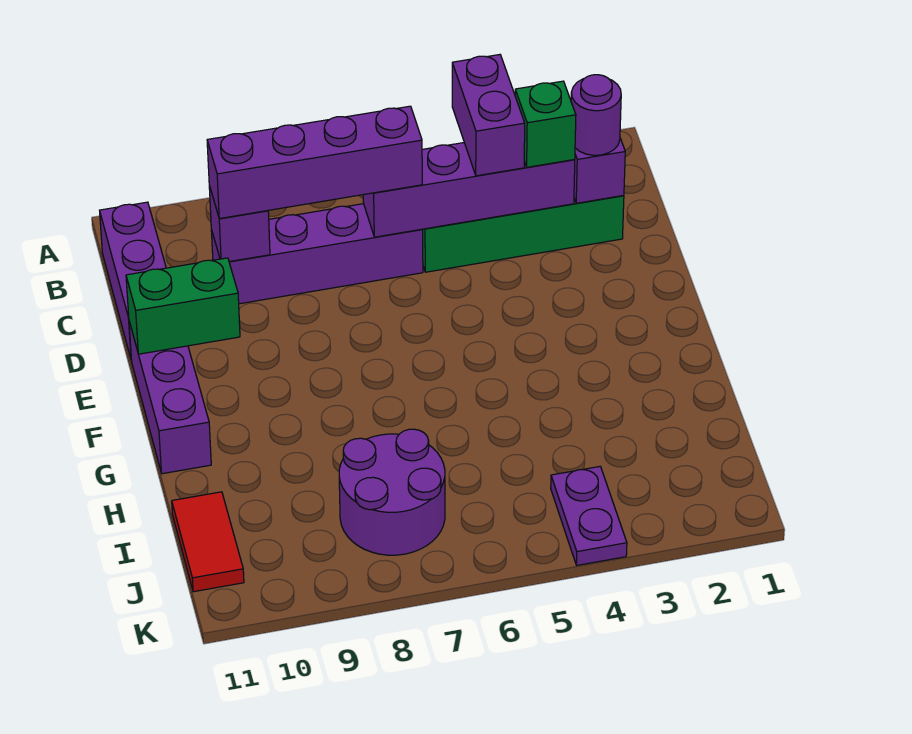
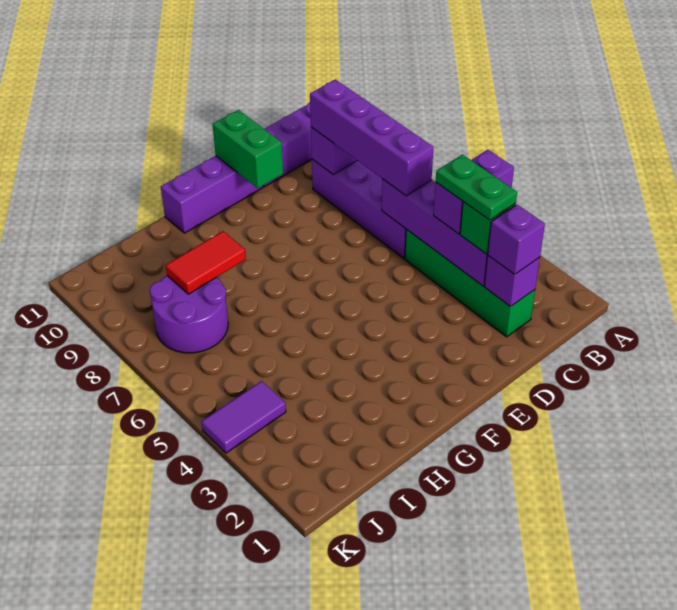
purple round brick C2 level 3 -> purple brick C2 level 3
none -> green plate C3:C4 level 4
red tile I11:J11 level 1 -> red tile H8:I8 level 2
purple plate J4:K4 level 1 -> purple tile J4:K4 level 1

